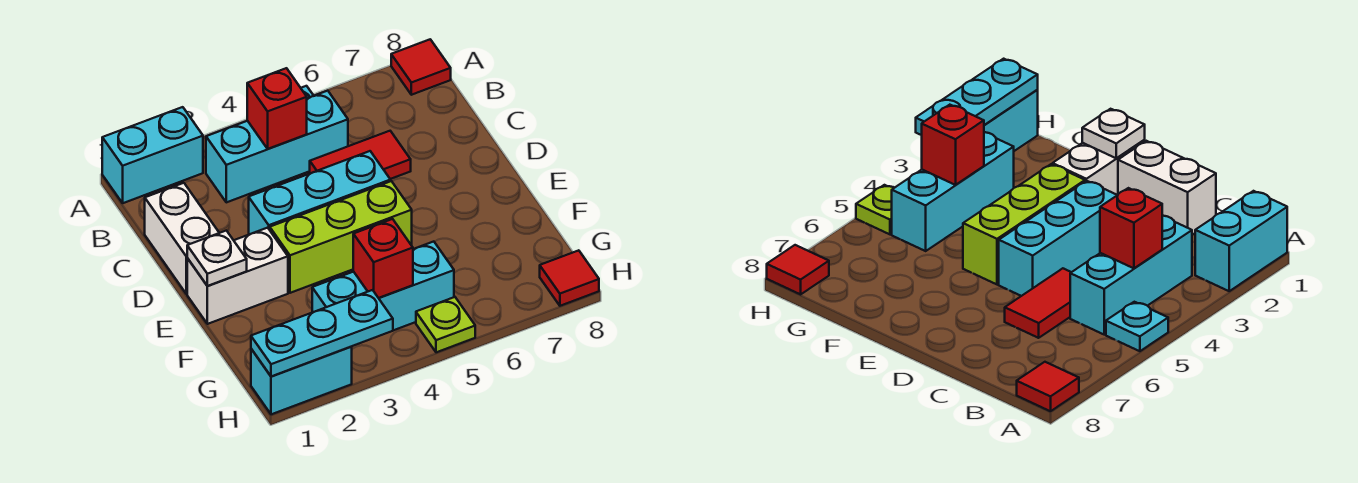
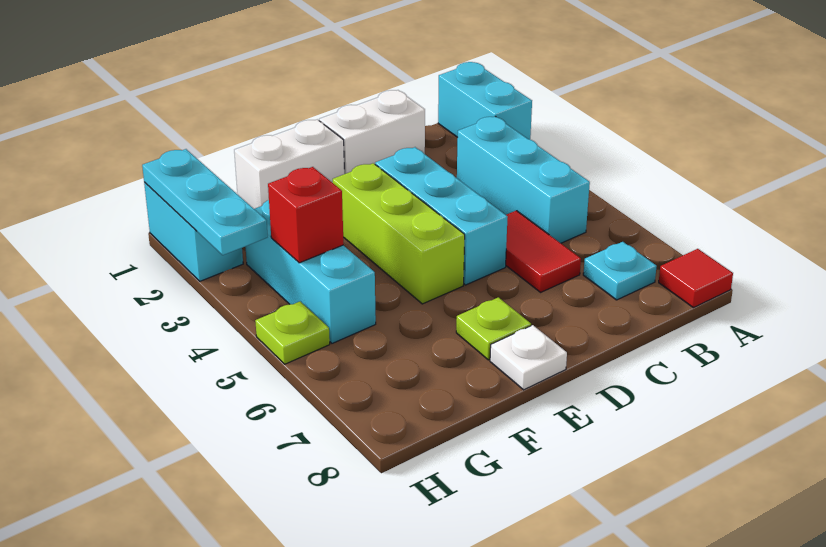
cyan plate A5 level 1 -> cyan plate B7 level 1
red brick B4 level 2 -> none
white brick E1:E2 level 1 -> white brick E1:F1 level 1
white plate E1 level 2 -> white plate E8 level 1
none -> lime plate E7 level 1
red tile H8 level 1 -> none

